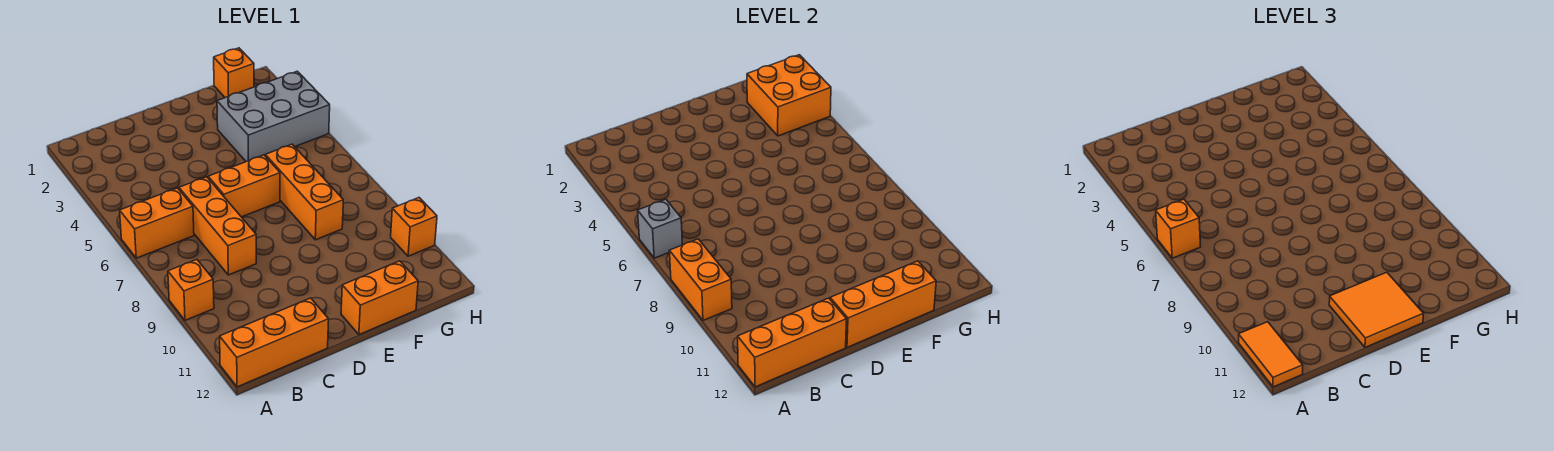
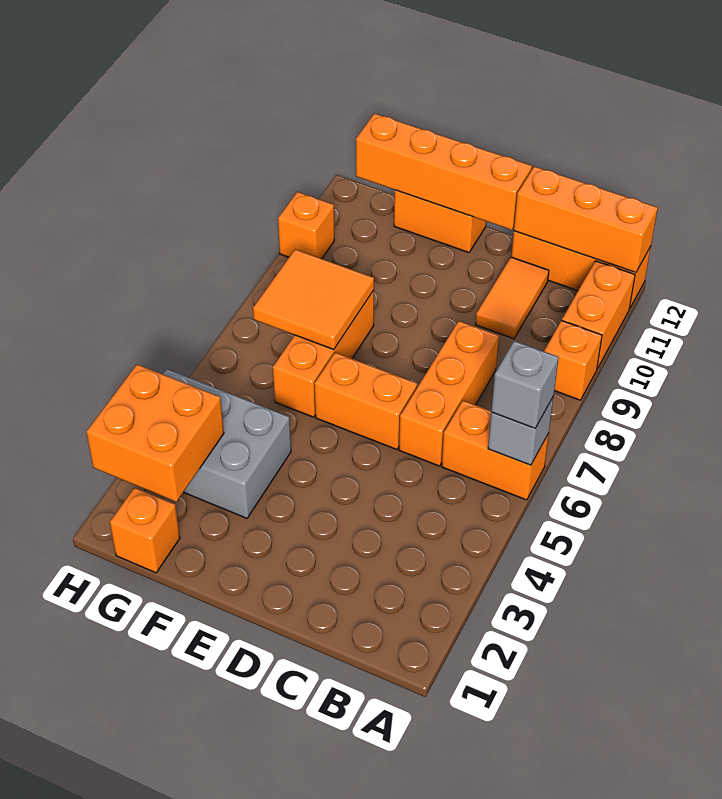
orange brick A6 level 3 -> grey brick A6 level 3
orange brick A8:A9 level 2 -> orange brick A10:A11 level 1
orange tile A11:A12 level 3 -> orange tile C10:C11 level 1
orange tile D11:E12 level 3 -> orange tile F7:G8 level 2
orange brick D12:F12 level 2 -> orange brick D12:G12 level 2

